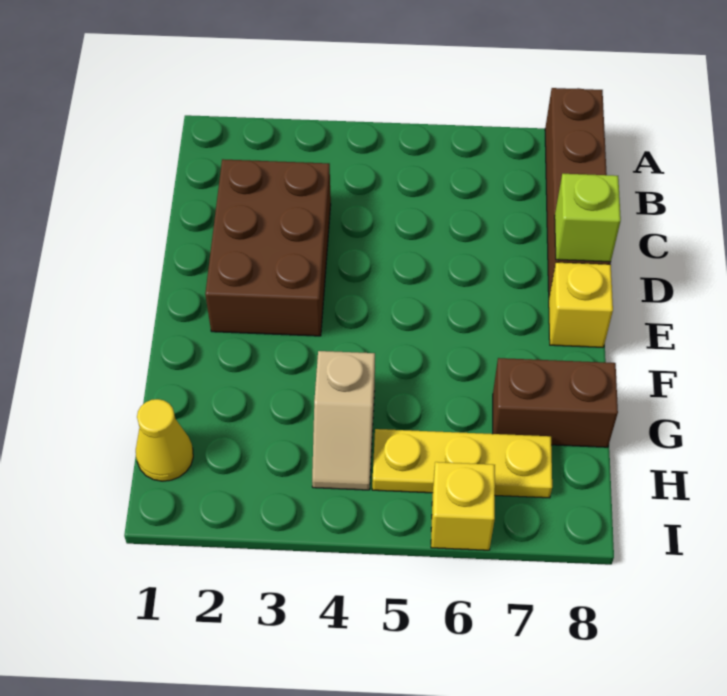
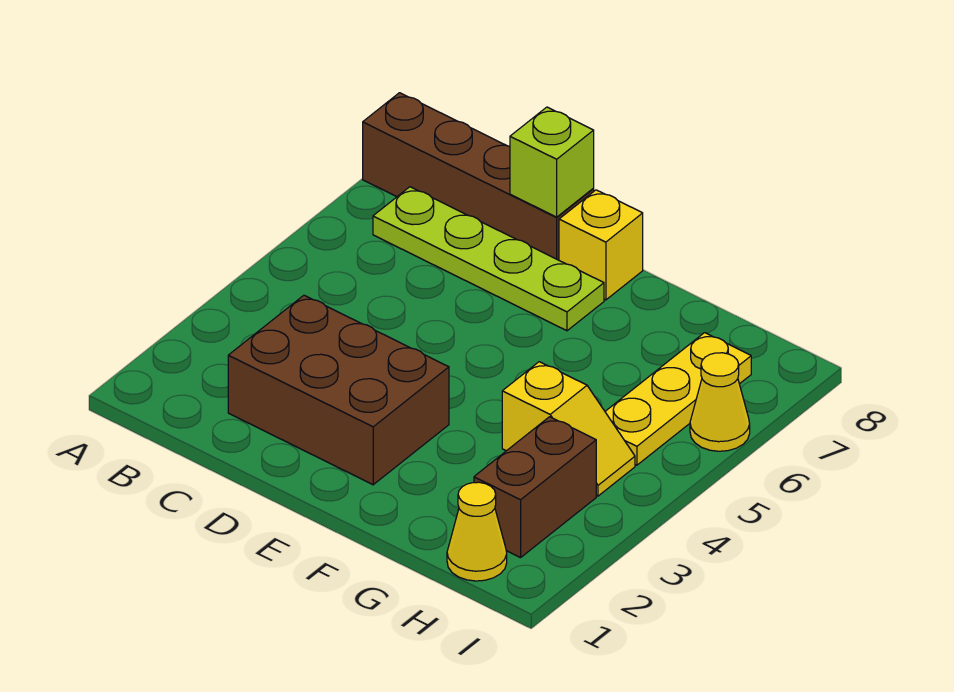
none -> lime plate B7:E7 level 1
tan slope G4:H4 level 1 top G -> yellow slope G4:H4 level 1 top G
brown brick G7:G8 level 1 -> brown brick H2:H3 level 1
yellow brick I6 level 1 -> yellow cone I6 level 1

